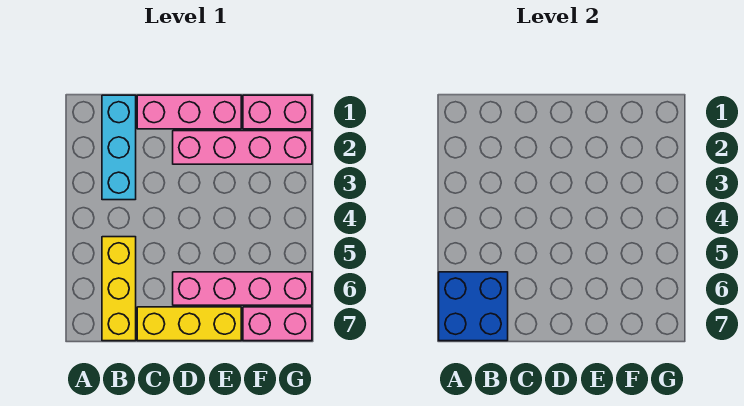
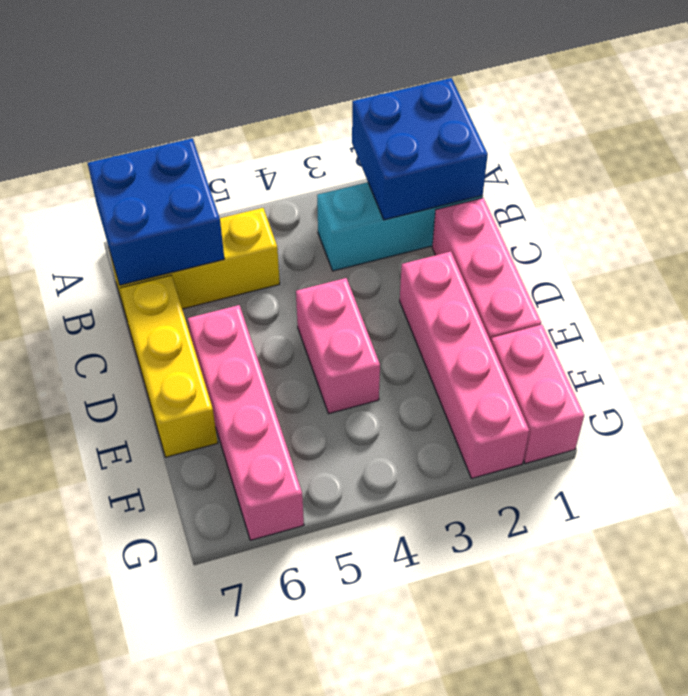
none -> blue brick A1:B2 level 2
pink brick F7:G7 level 1 -> pink brick D4:E4 level 1

